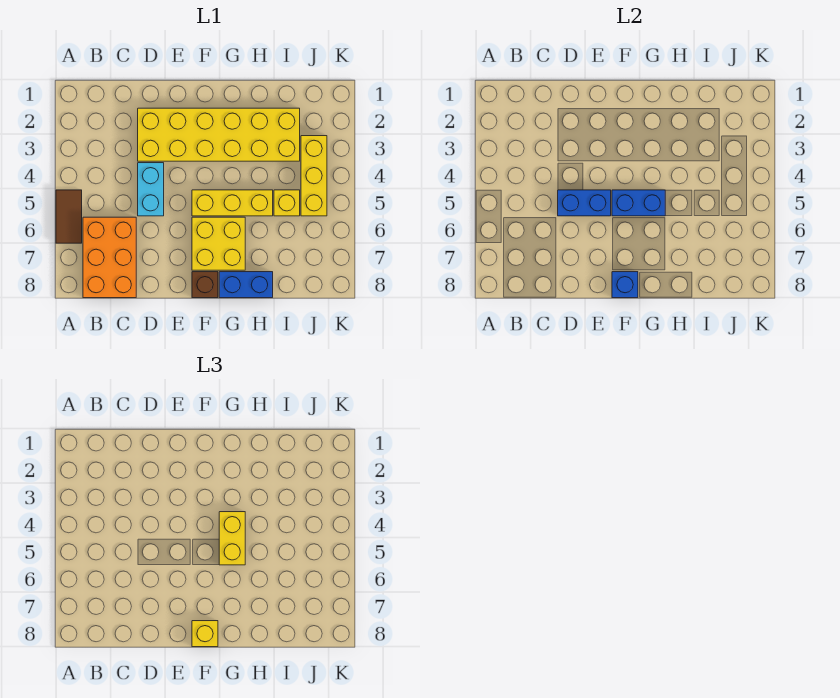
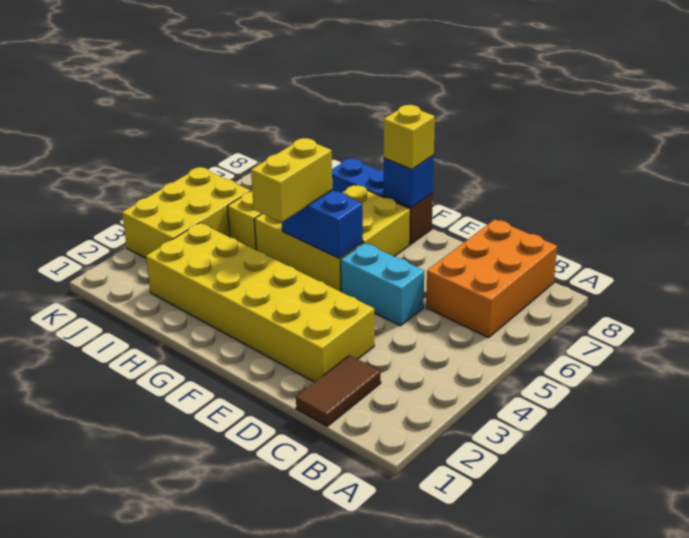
brown tile A5:A6 level 1 -> brown tile C1:C2 level 1
cyan brick D4:D5 level 1 -> cyan brick D5:E5 level 1
blue brick D5:E5 level 2 -> none
yellow brick J3:J5 level 1 -> yellow brick J3:K5 level 1

